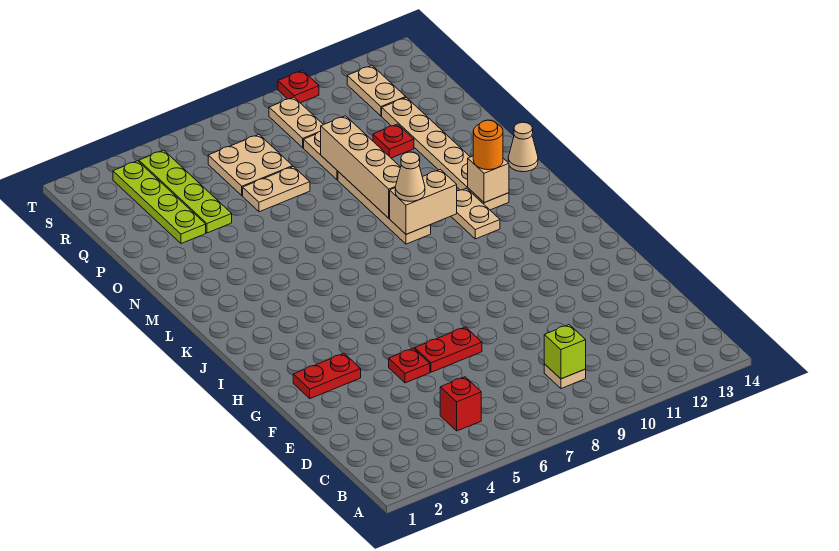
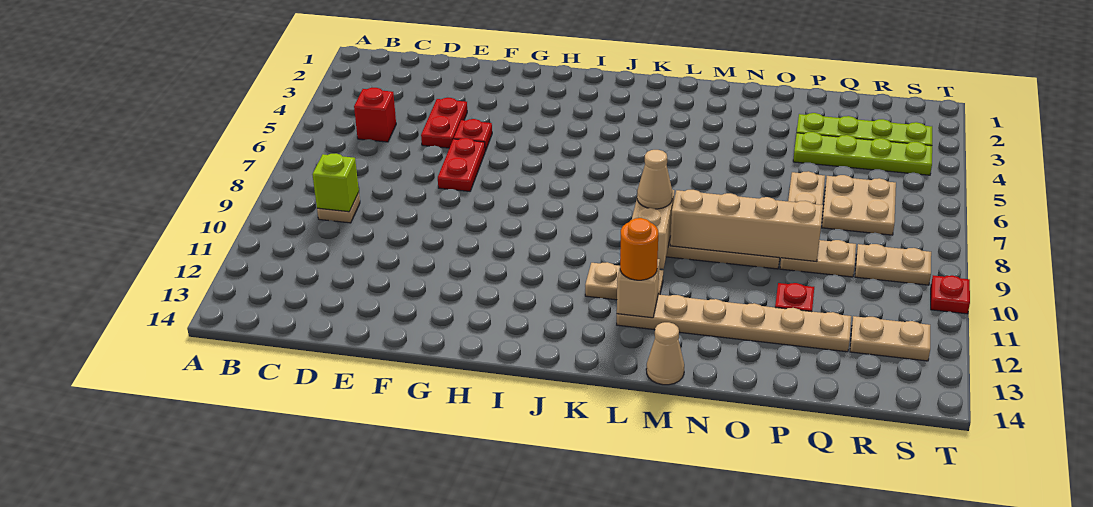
red plate G2:G3 level 1 -> red plate E4:E5 level 1

